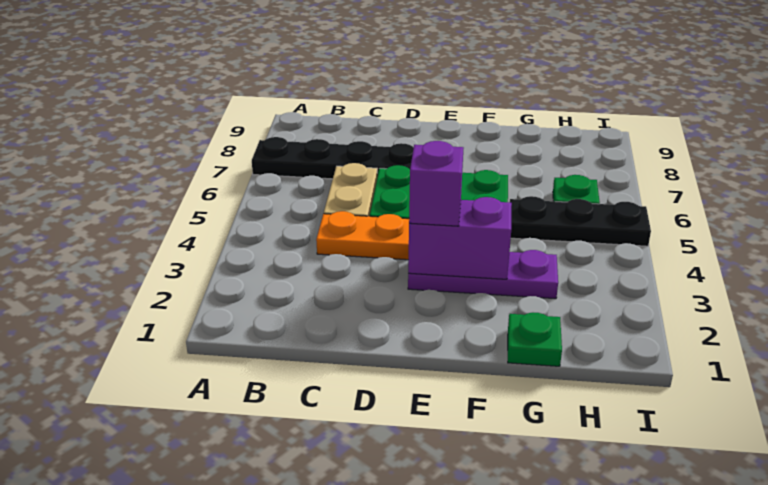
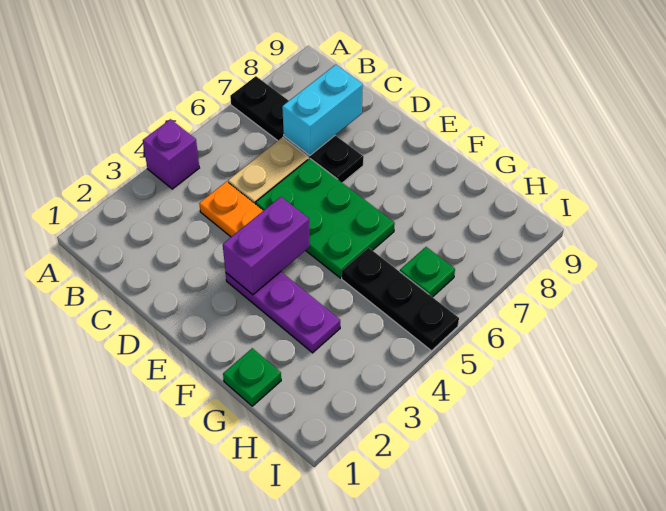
none -> cyan brick C7:C8 level 2
purple brick E3:F3 level 2 -> purple brick E3:E4 level 2
purple brick E3 level 3 -> purple brick A4 level 1

